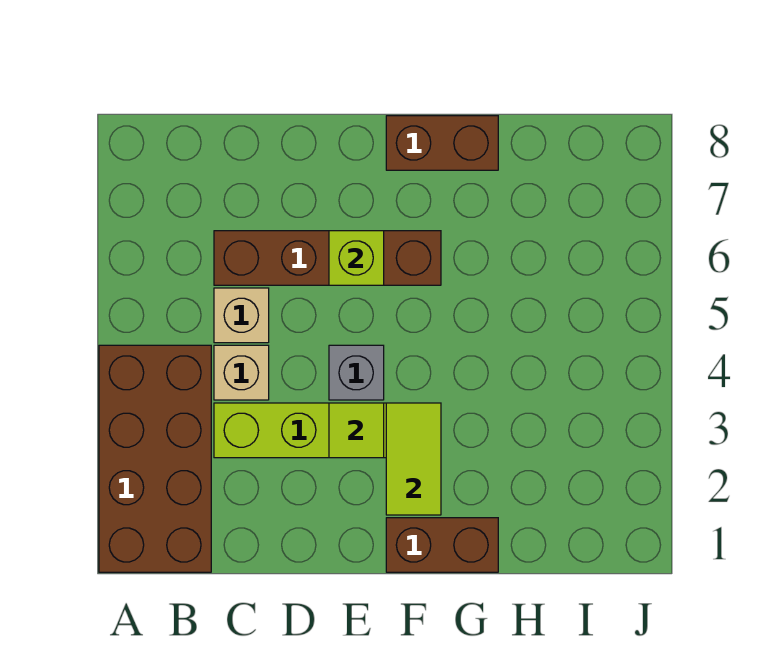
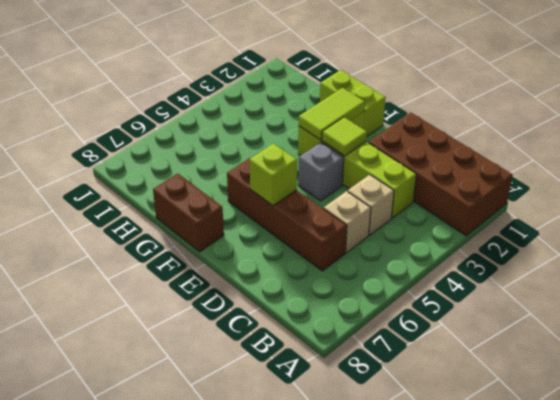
brown brick A1:B4 level 1 -> brown brick A1:D2 level 1
brown brick F1:G1 level 1 -> lime brick F1:G1 level 1

